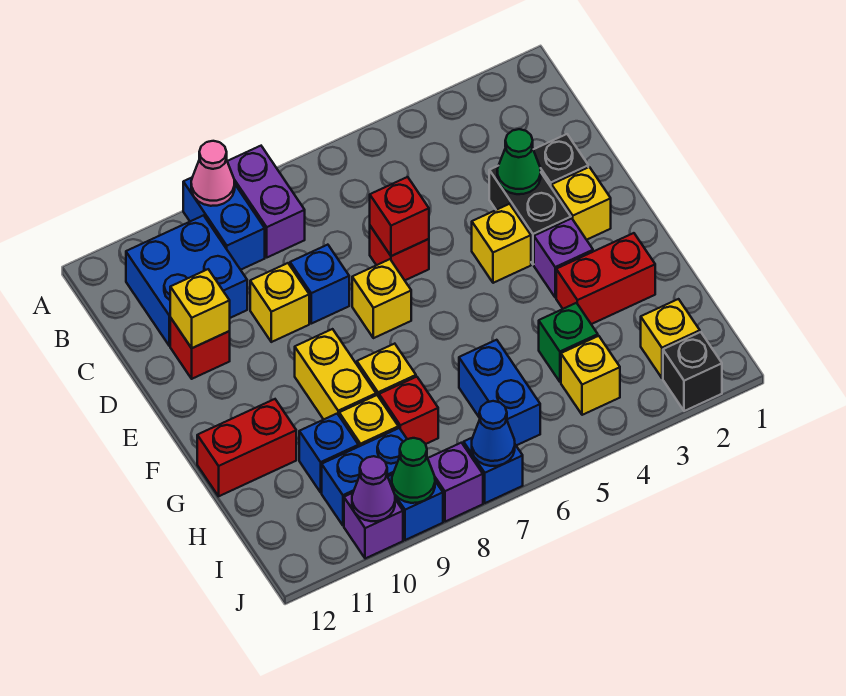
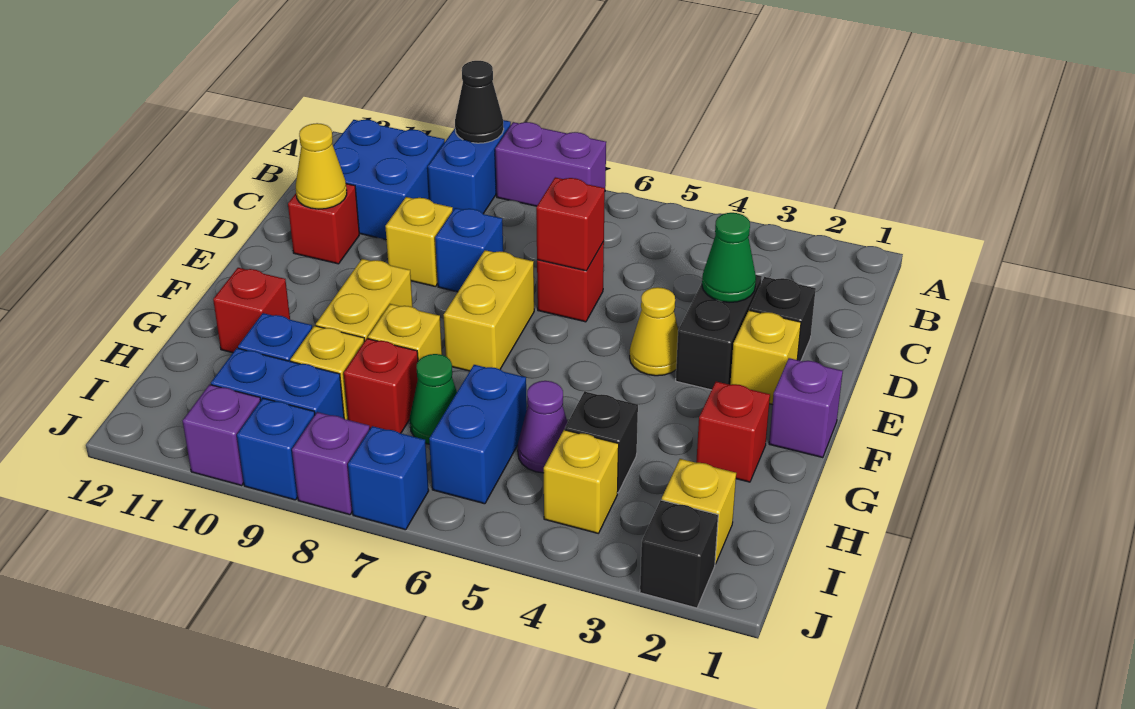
purple brick A8:B8 level 1 -> purple brick A7:A8 level 1
pink cone A9 level 2 -> black cone A9 level 2
yellow brick D11 level 2 -> yellow cone D11 level 2
yellow brick E4 level 1 -> yellow cone E4 level 1
yellow brick E7 level 1 -> yellow brick E7:F7 level 1
purple brick F3 level 1 -> purple brick F1 level 1
red brick G2:G3 level 1 -> red brick G2 level 1
red brick G11:G12 level 1 -> red brick G11 level 1
green brick H4 level 1 -> black brick H4 level 1
blue cone J7 level 2 -> none
green cone J9 level 2 -> green cone H7 level 1
purple cone J10 level 2 -> purple cone H5 level 1

